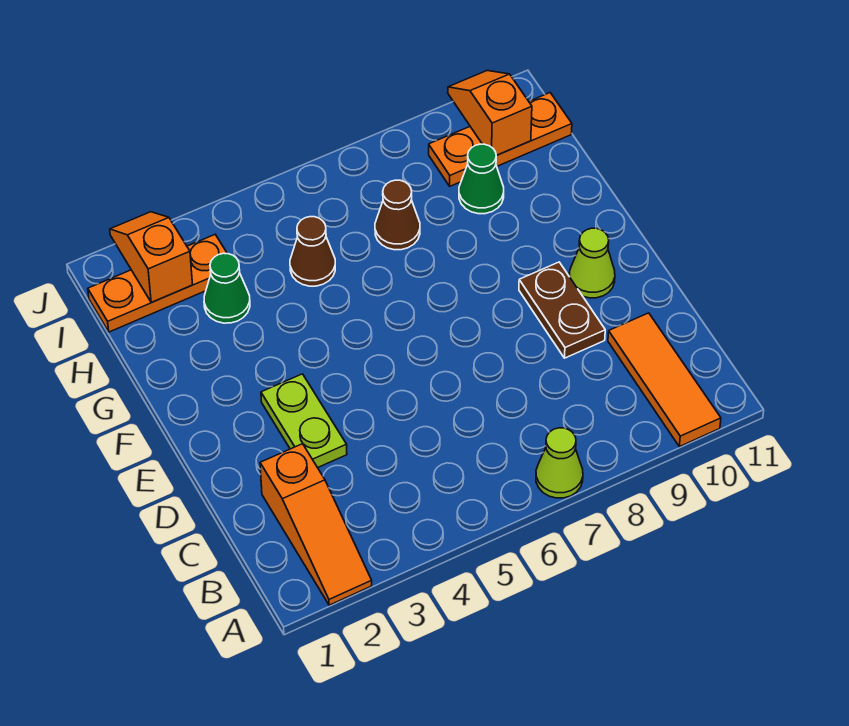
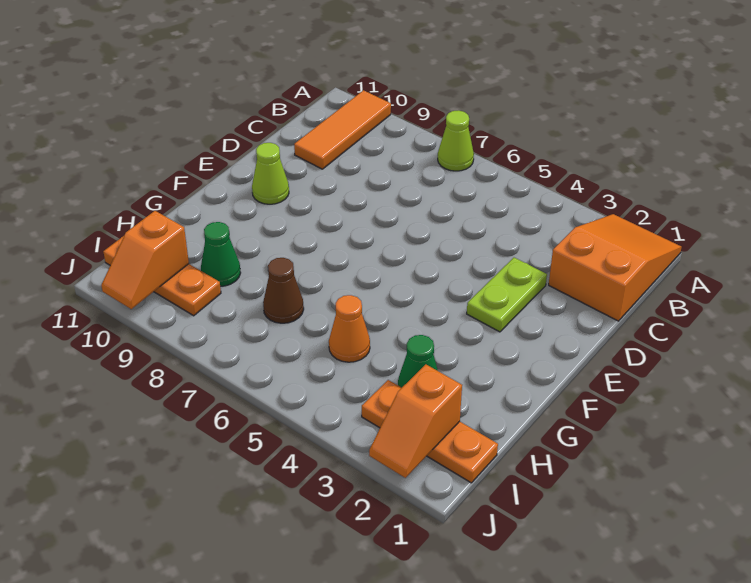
orange slope A2:C2 level 1 top C -> orange slope A1:C2 level 1 top C
brown plate D9:E9 level 1 -> none
brown cone H5 level 1 -> orange cone H5 level 1

